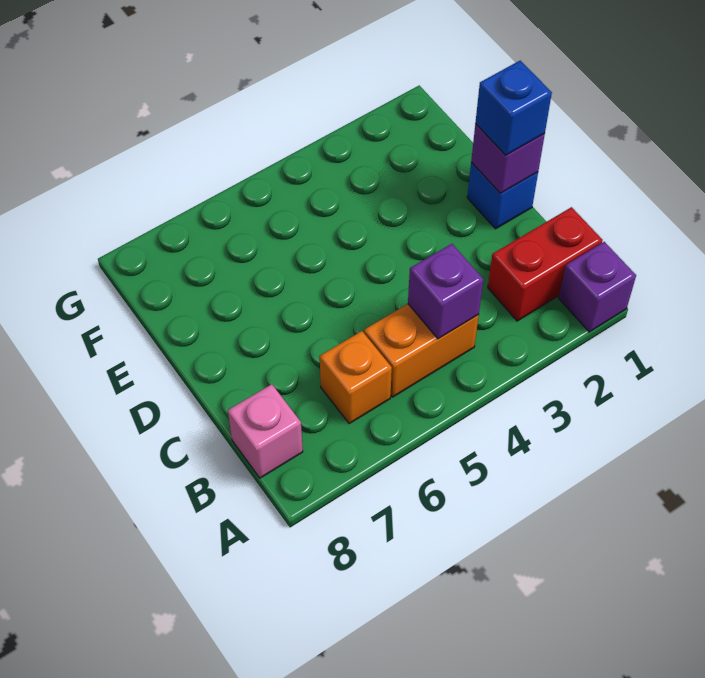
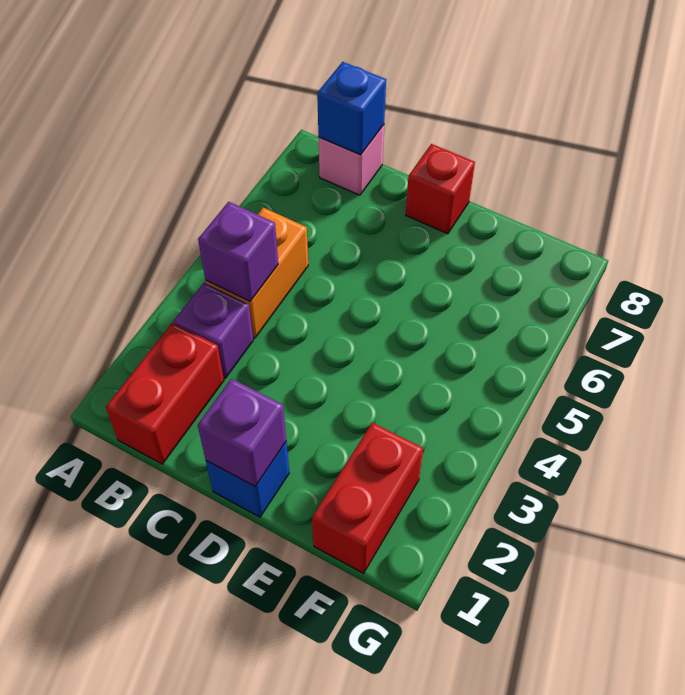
purple brick A1 level 1 -> purple brick B3 level 1
orange brick B6 level 1 -> none
blue brick D1 level 3 -> blue brick B8 level 2
none -> red brick D8 level 1
none -> red brick F1:F2 level 1

